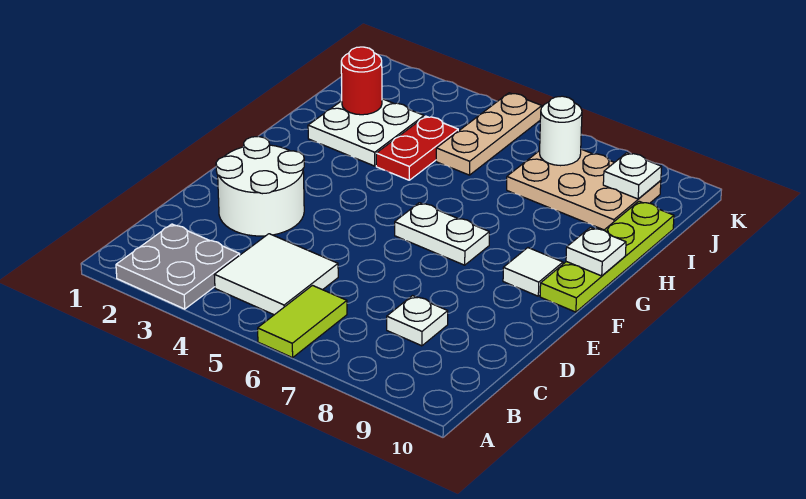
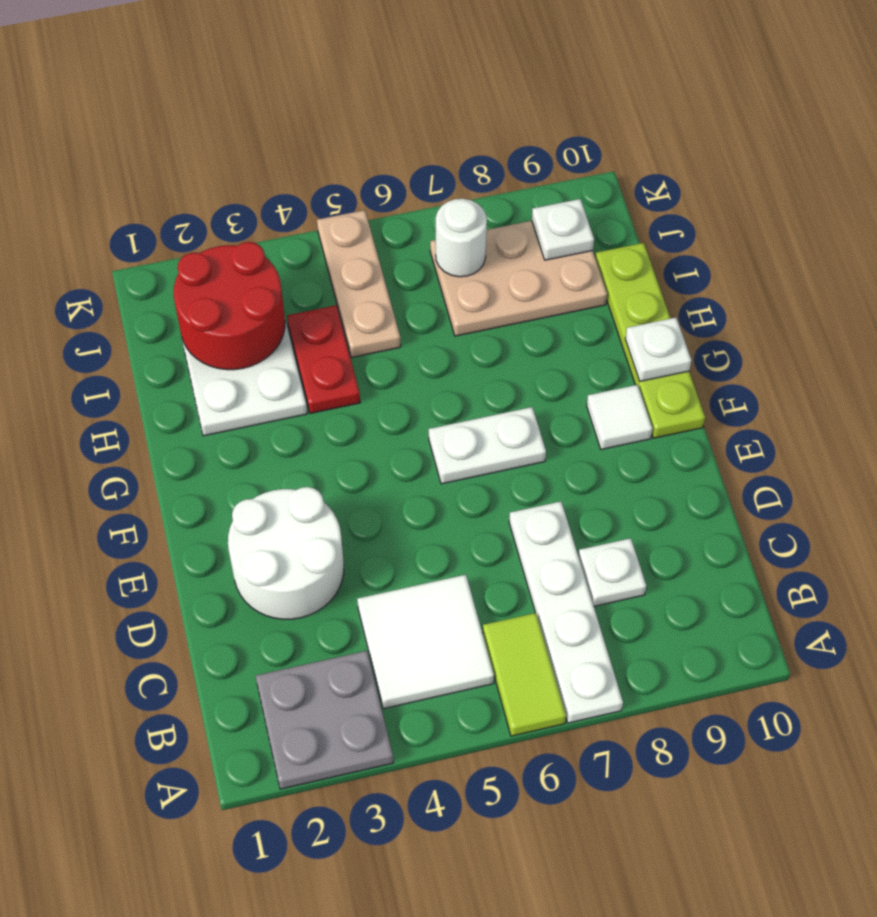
none -> white plate A7:D7 level 1
red round brick I2 level 2 -> red round brick I2:J3 level 2

